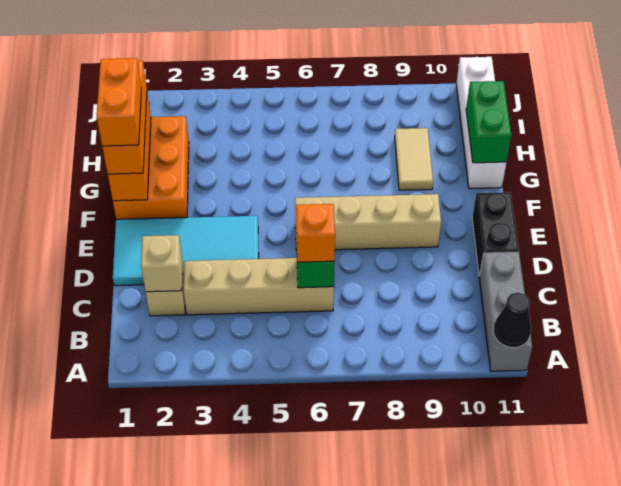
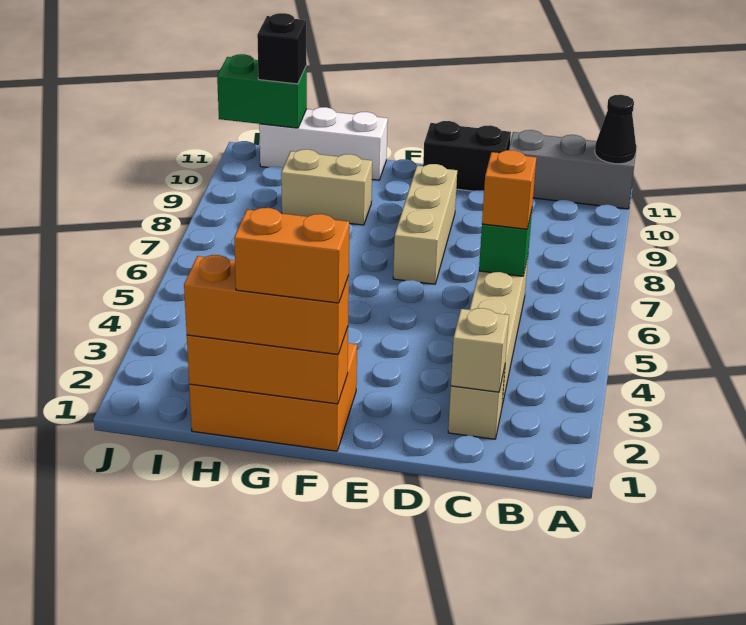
cyan tile D1:E4 level 1 -> none
tan brick E6:E9 level 1 -> tan brick E7:E9 level 1
tan tile G9:H9 level 1 -> tan brick G9:H9 level 1
white brick G11:J11 level 1 -> white brick G11:I11 level 1
green brick G11:H11 level 2 -> green brick I11:J11 level 2
none -> black brick I11 level 3

